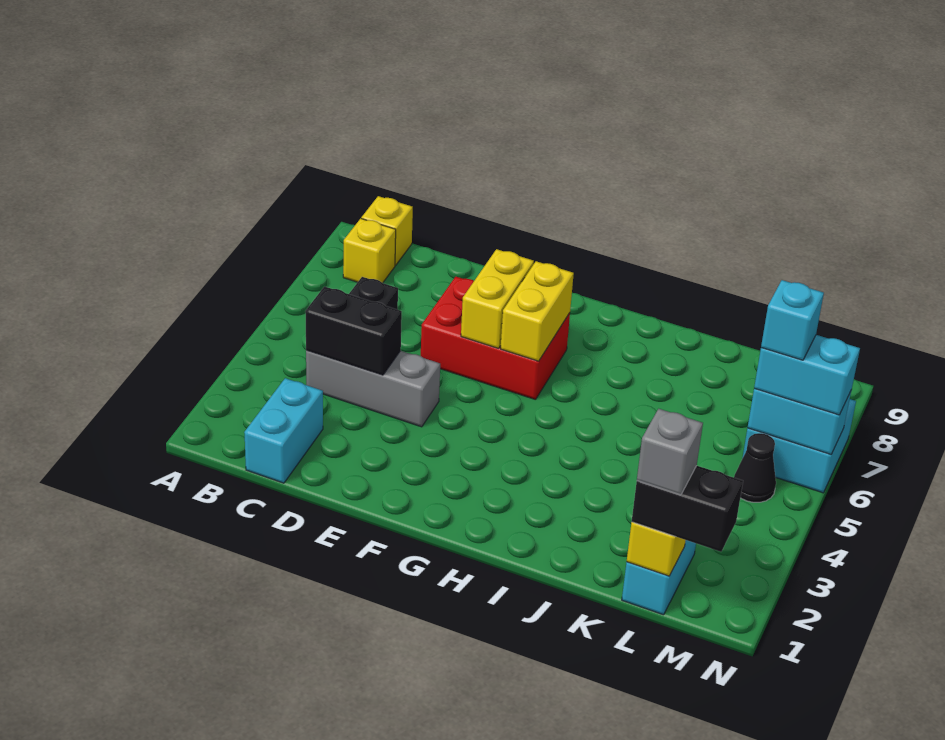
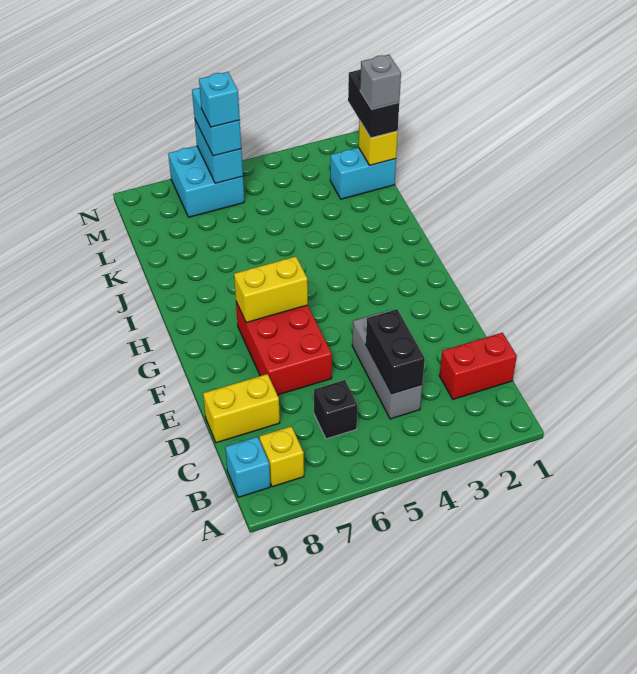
yellow brick B9 level 1 -> cyan brick B9 level 1
cyan brick C1:C2 level 1 -> red brick C1:C2 level 1
yellow brick F6:F7 level 2 -> yellow brick D8:D9 level 1
black cone M5 level 1 -> none

